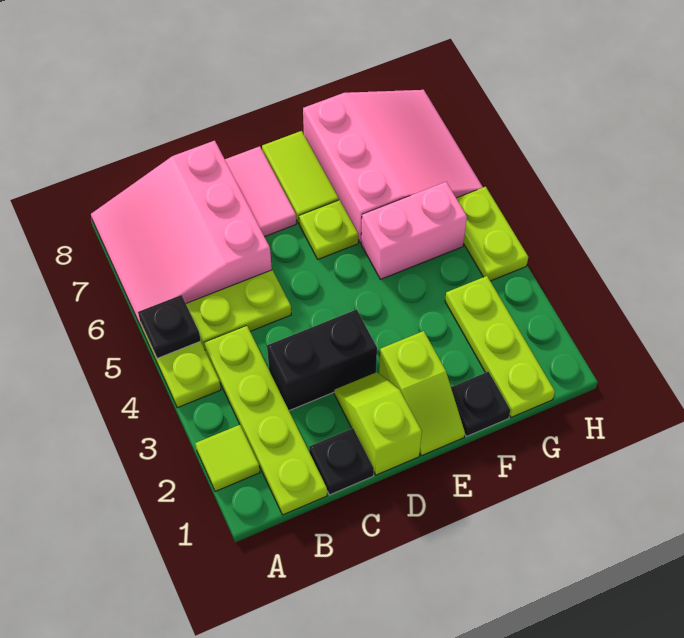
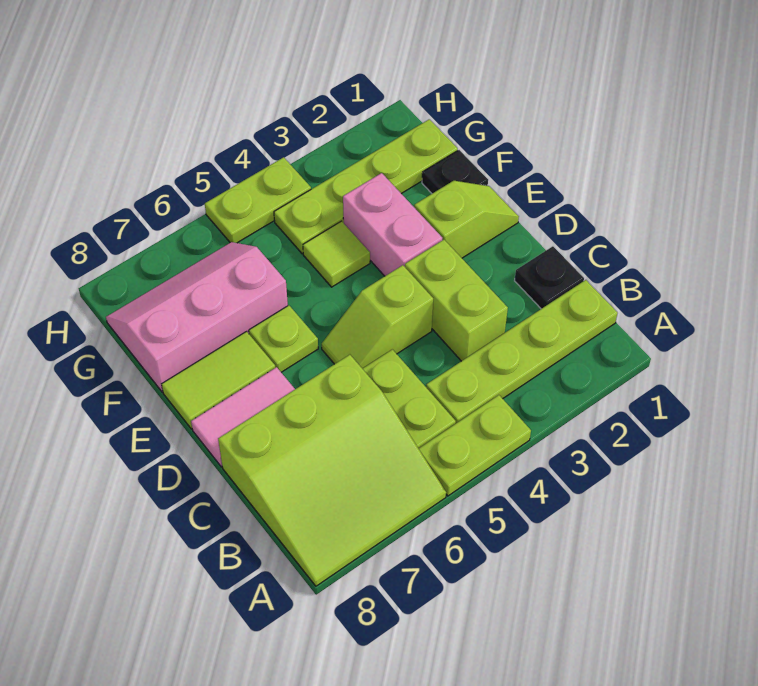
lime tile A2 level 1 -> lime tile F4 level 1
black plate A5 level 2 -> none
pink slope A6:C8 level 1 top C -> lime slope A6:C8 level 1 top C
black brick C3:D3 level 1 -> lime brick C3:D3 level 1
lime slope D1:D2 level 1 top 1 -> lime slope D4:D5 level 1 top 4
pink brick F5:G5 level 1 -> pink brick E3:F3 level 1
pink slope F6:H8 level 1 top F -> pink slope F6:G8 level 1 top F
lime plate G1:G3 level 1 -> lime plate G1:G4 level 1

